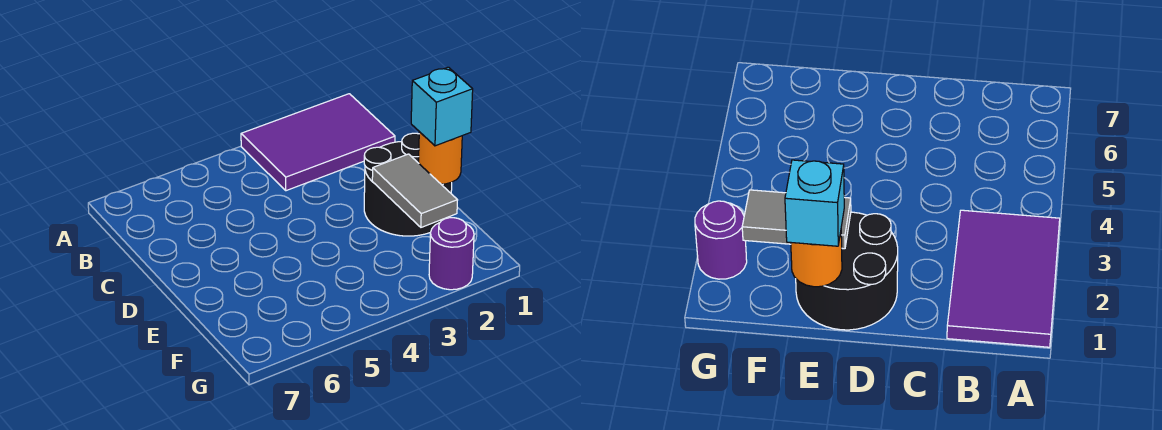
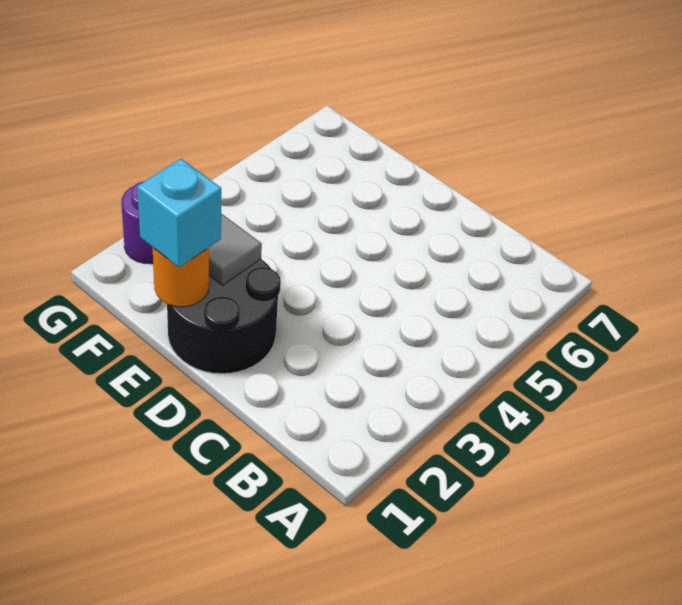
purple tile A1:B3 level 1 -> none

